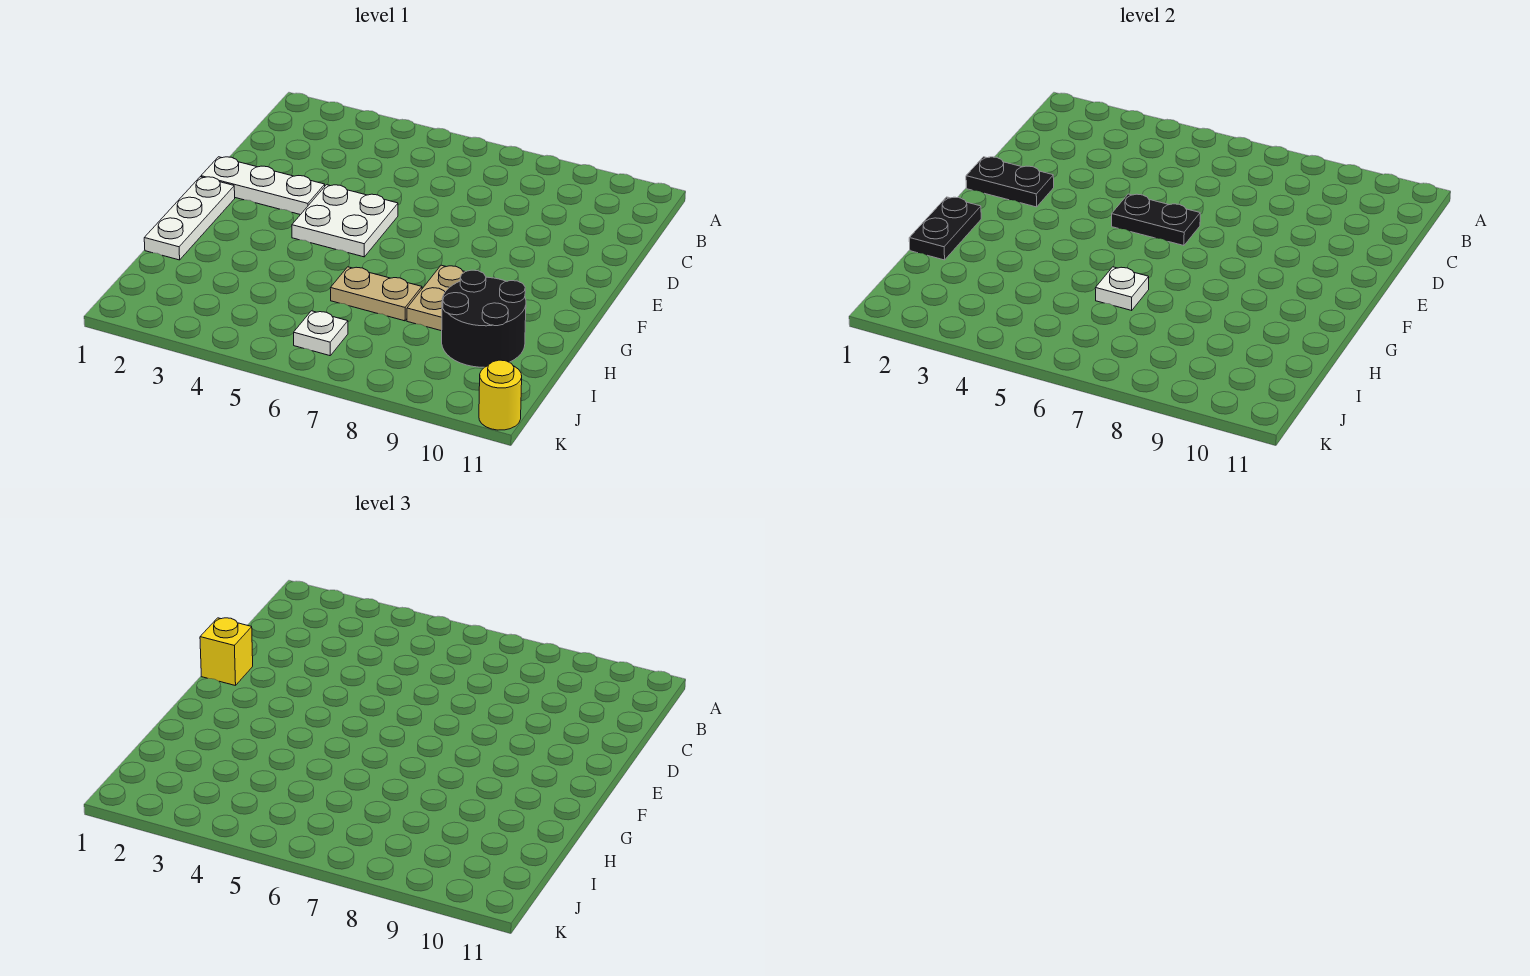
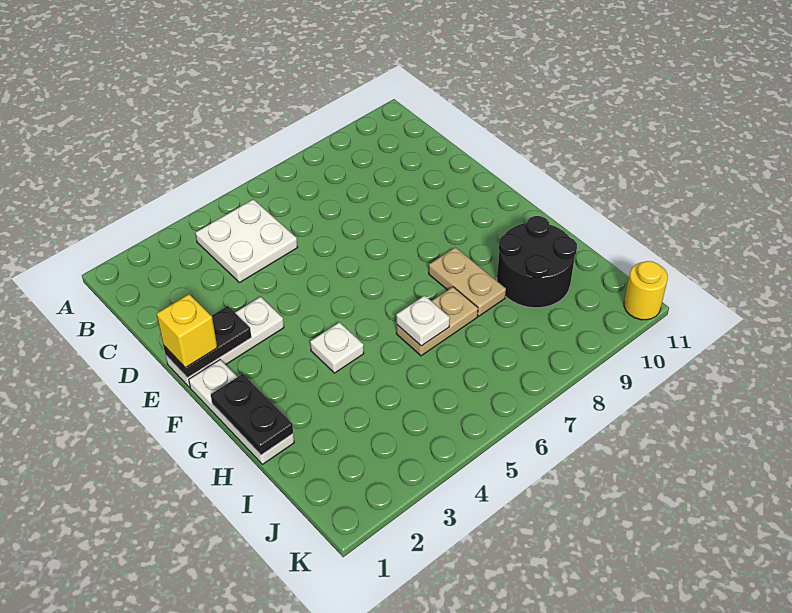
white plate E4:F5 level 1 -> white plate B4:C5 level 1
black plate E5:E6 level 2 -> none
white plate J6 level 1 -> white plate G4 level 1

